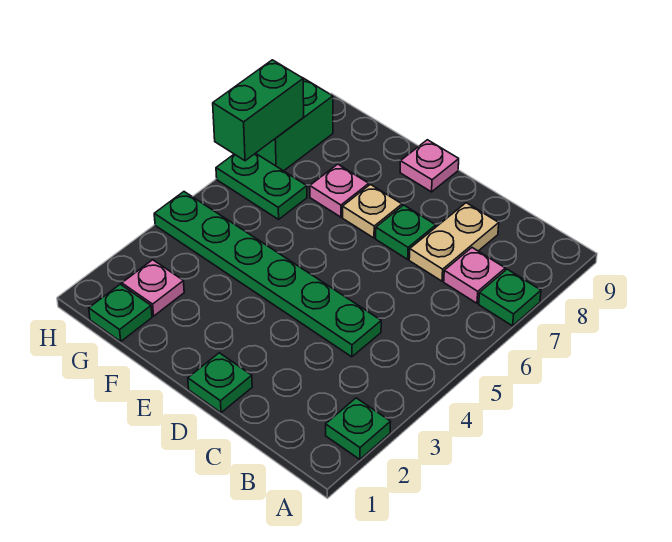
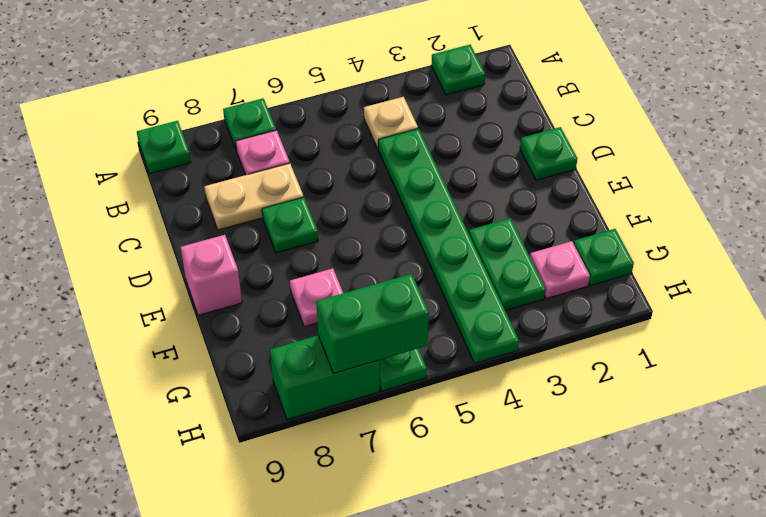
none -> green plate A9 level 1
tan plate E7 level 1 -> tan plate B4 level 1
pink plate E9 level 1 -> pink brick E9 level 1
none -> green plate F3:G3 level 1

